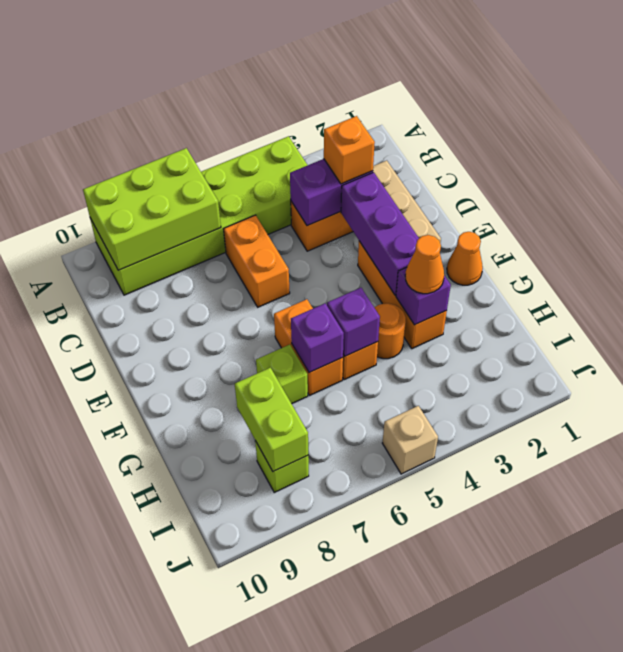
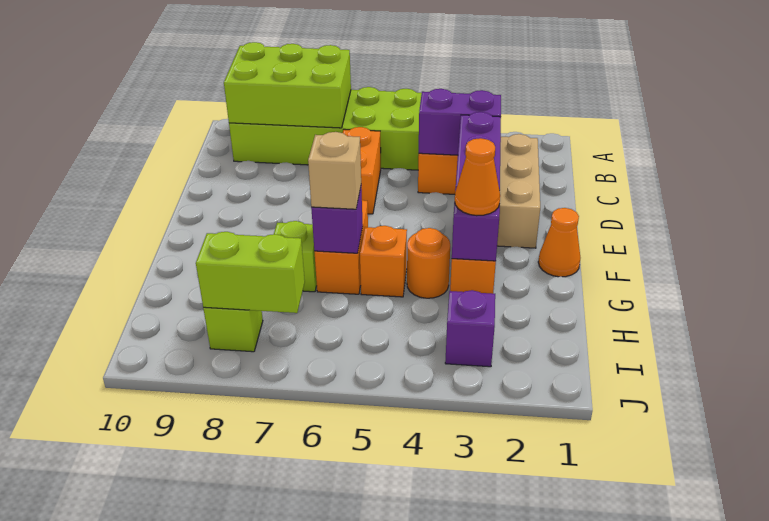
orange brick C3 level 3 -> none
purple brick G5 level 2 -> purple brick I3 level 1
lime brick H8:I8 level 2 -> lime brick I7:I8 level 2
tan brick J5 level 1 -> tan brick G6 level 3

